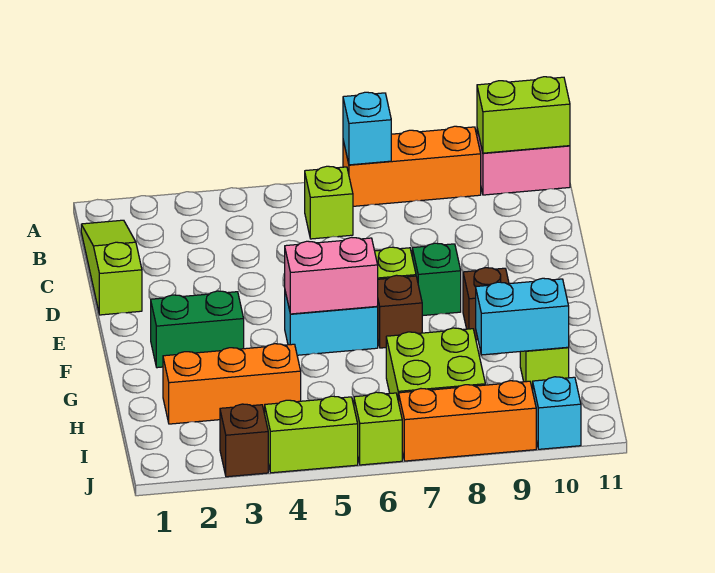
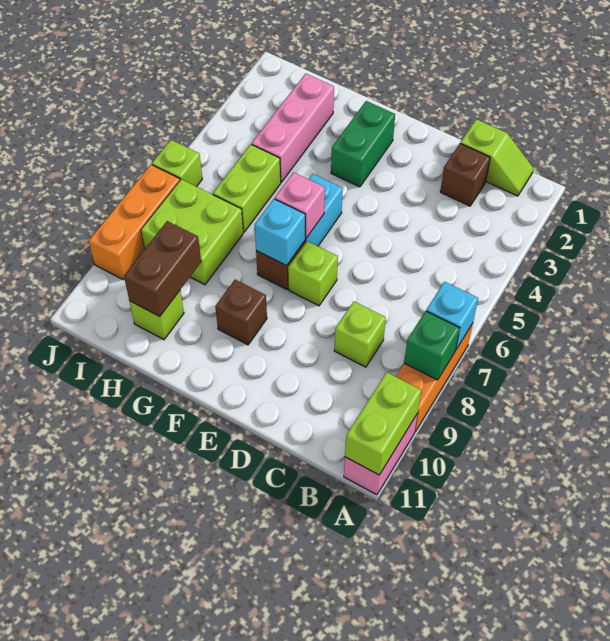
lime slope B1:D1 level 1 top D -> lime slope B1:C1 level 1 top C
lime brick B6 level 1 -> lime brick C8 level 1
green brick E8 level 1 -> green brick A8 level 2
pink brick F5:F6 level 2 -> pink brick F6 level 2
orange brick H2:H4 level 1 -> pink brick H2:H4 level 1
cyan brick H9:H10 level 2 -> brown brick H9:H10 level 2
brown brick J3 level 1 -> brown brick C2 level 1
lime brick J4:J5 level 1 -> lime brick H5:H6 level 1
cyan brick J10 level 1 -> cyan brick F7 level 2

